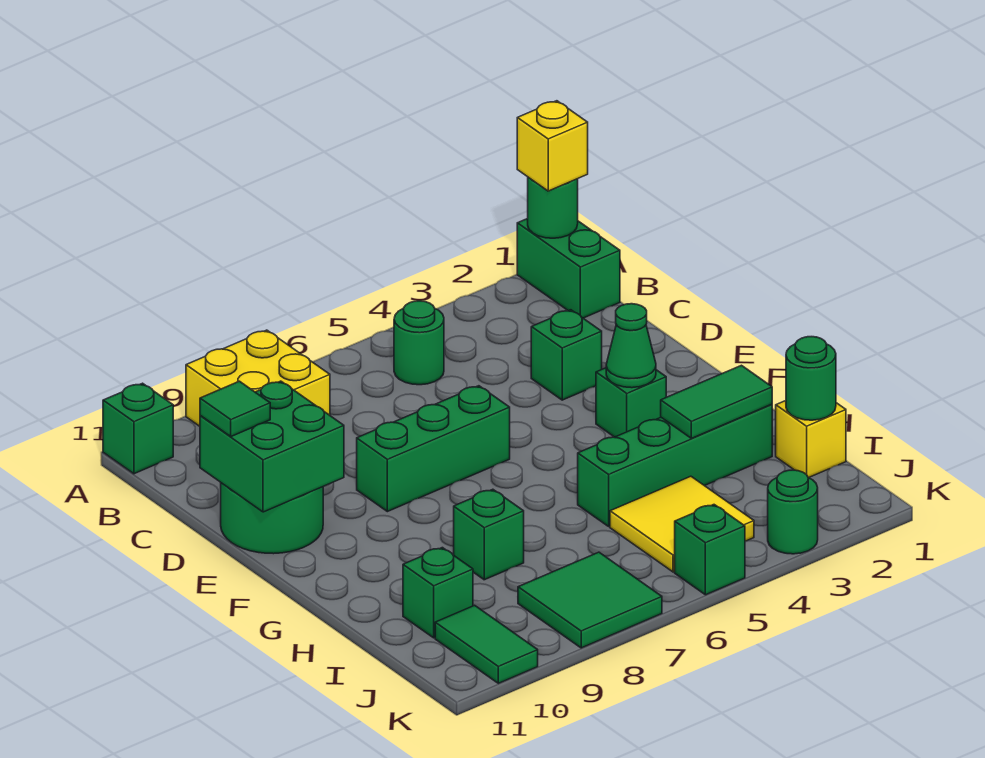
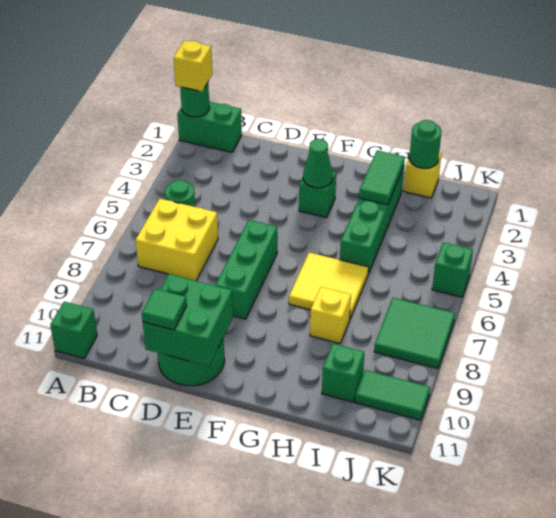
yellow brick A8:B9 level 1 -> yellow brick B6:C7 level 1
green brick D3 level 1 -> none
green brick H8 level 1 -> yellow brick H8 level 1
yellow tile I4:J5 level 1 -> yellow tile G6:H7 level 1
green round brick K3 level 1 -> none

